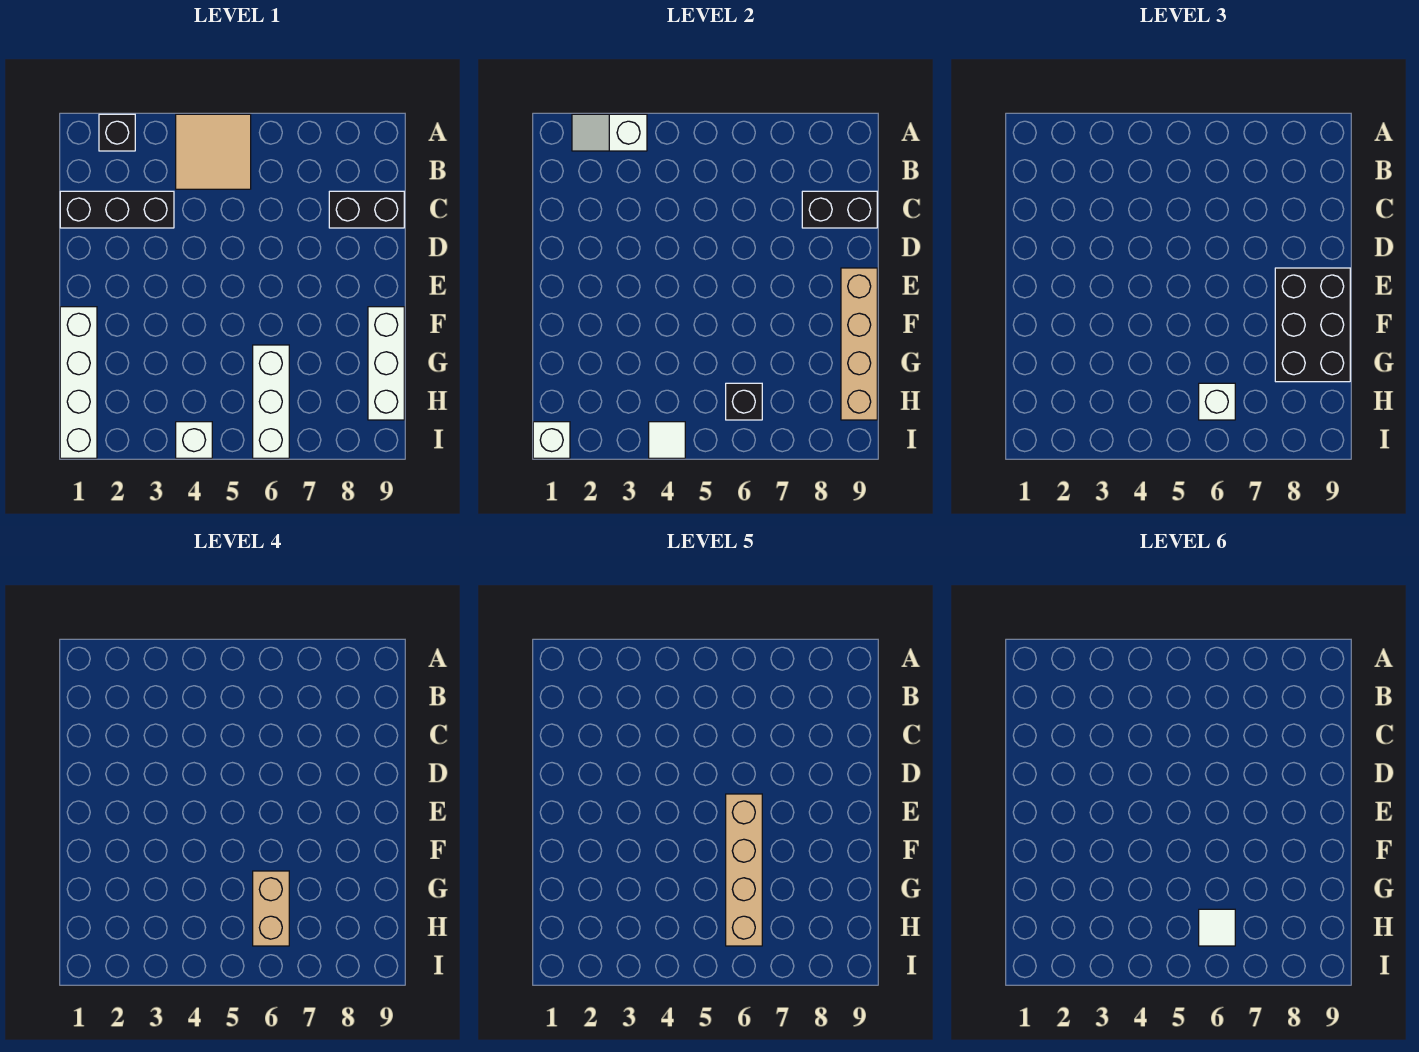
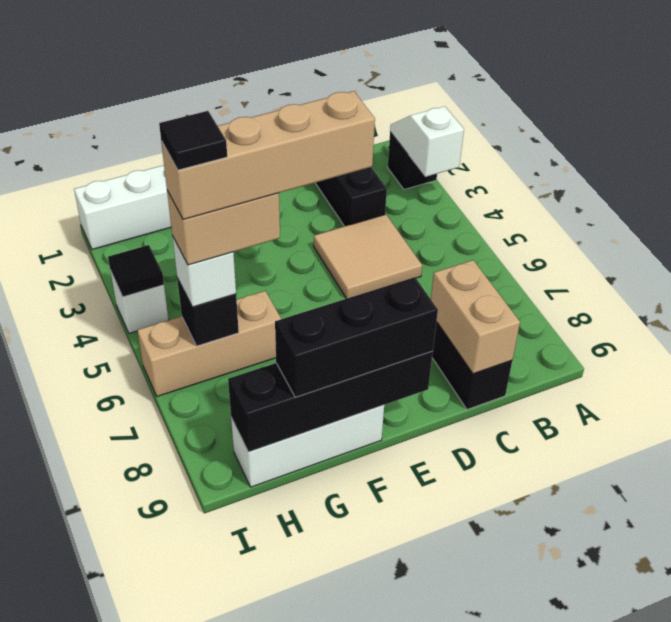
tan tile A4:B5 level 1 -> tan tile C4:D5 level 1
black brick C8:C9 level 2 -> tan brick C8:C9 level 2
black brick E8:G9 level 3 -> black brick E9:G9 level 3
tan brick E9:H9 level 2 -> black brick E9:H9 level 2
white brick G6:I6 level 1 -> tan brick G6:I6 level 1
white tile H6 level 6 -> black tile H6 level 6
white brick I1 level 2 -> none
white tile I4 level 2 -> black tile I4 level 2

